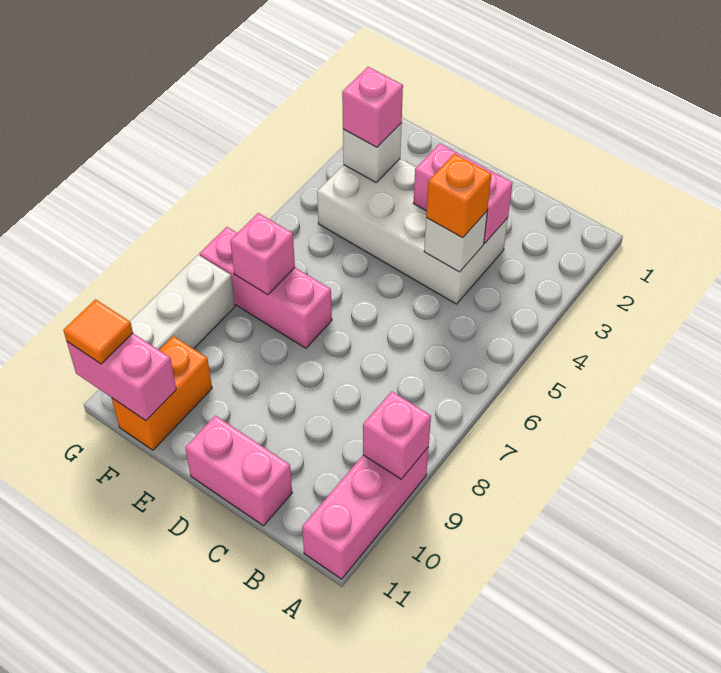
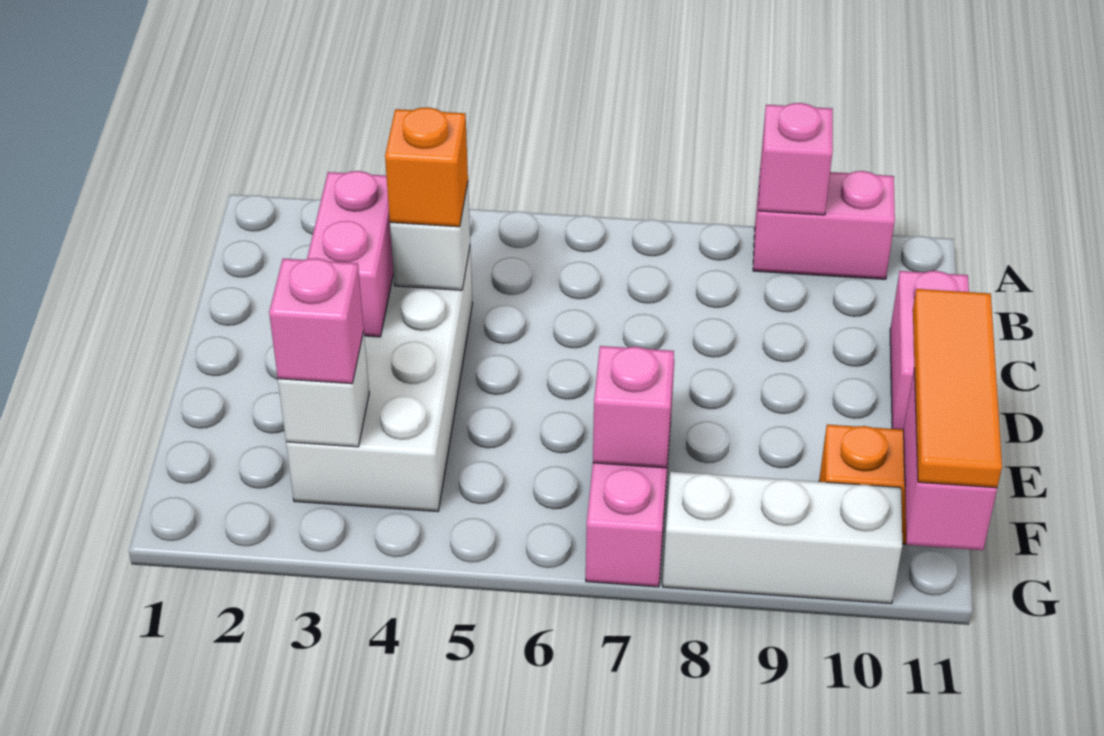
pink brick A9:A11 level 1 -> pink brick A9:A10 level 1
orange tile G11 level 3 -> orange tile E11:G11 level 3

